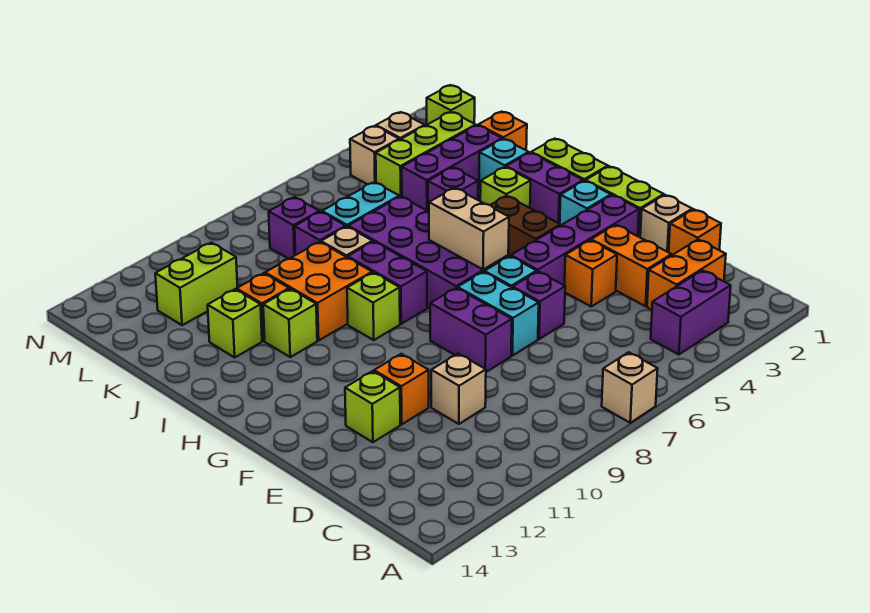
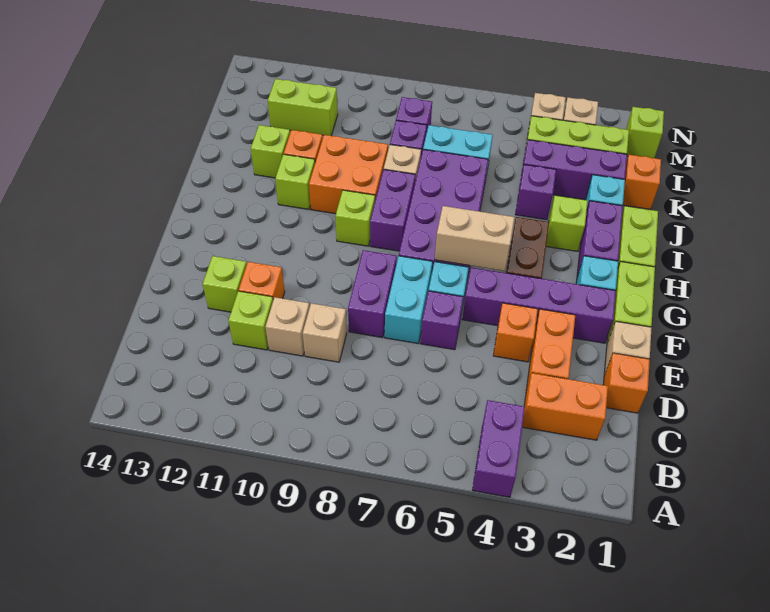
tan brick A7 level 1 -> tan brick D9 level 1
purple brick B3:B4 level 1 -> purple brick A4:B4 level 1
none -> lime brick D11 level 1
tan brick G6:H6 level 2 -> tan brick G5:G6 level 2

